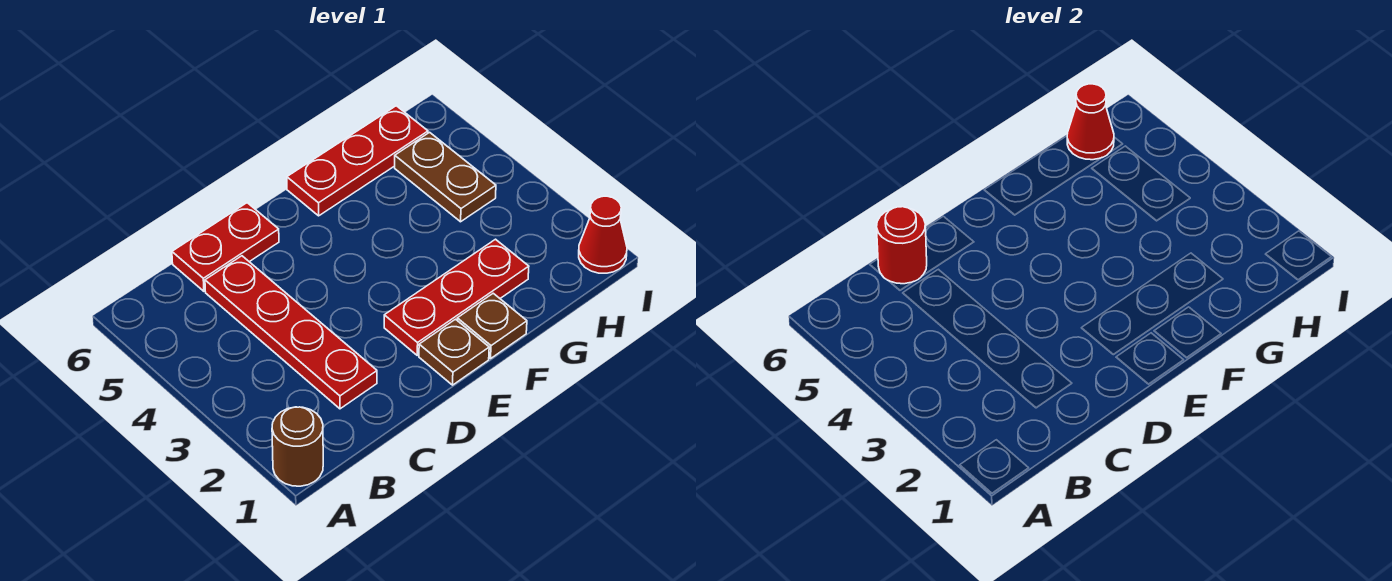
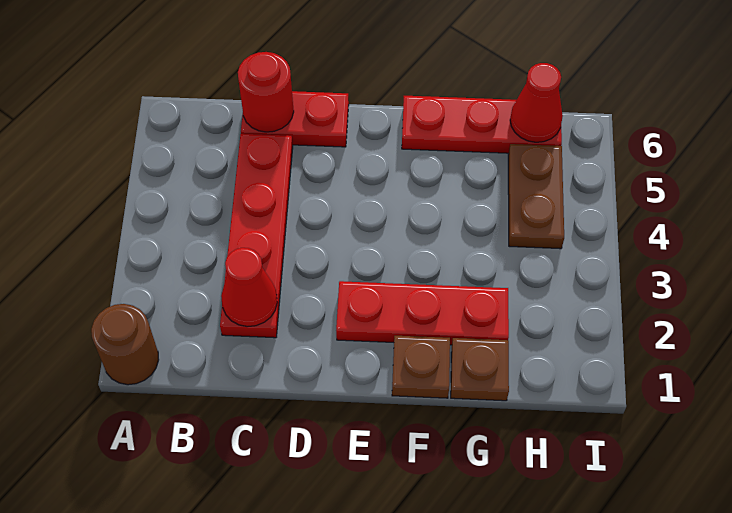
brown plate E1 level 1 -> brown plate G1 level 1
red cone I1 level 1 -> red cone C2 level 2

